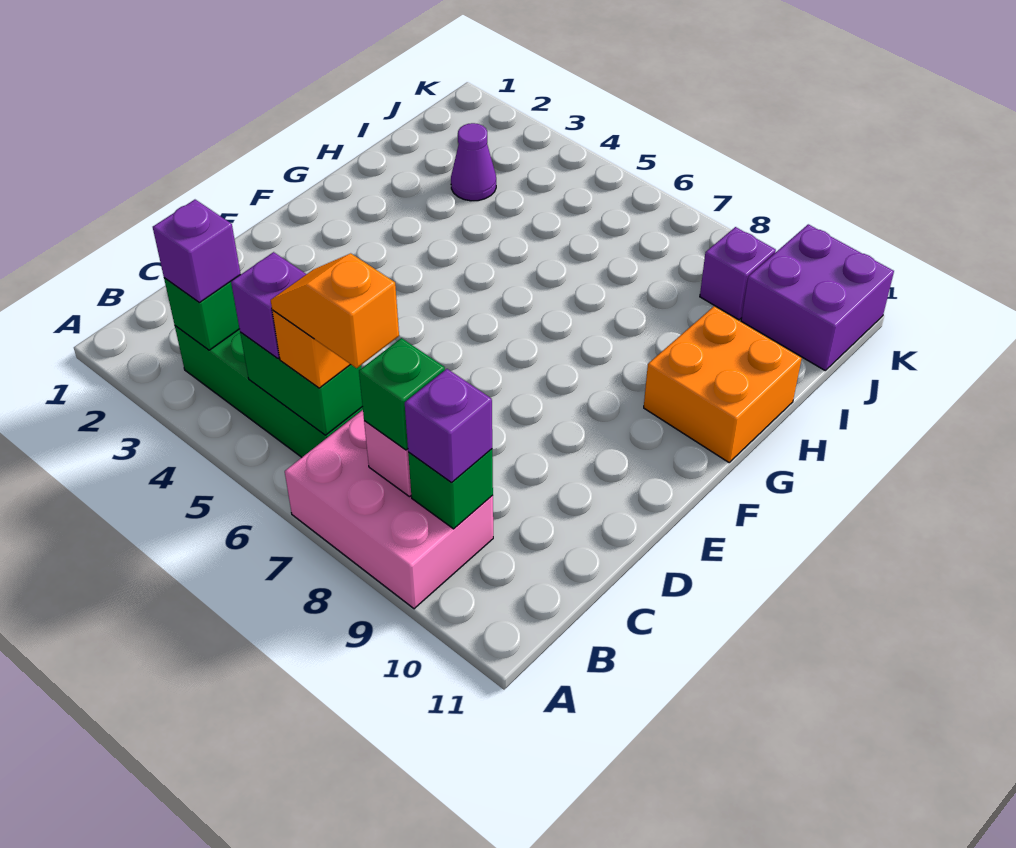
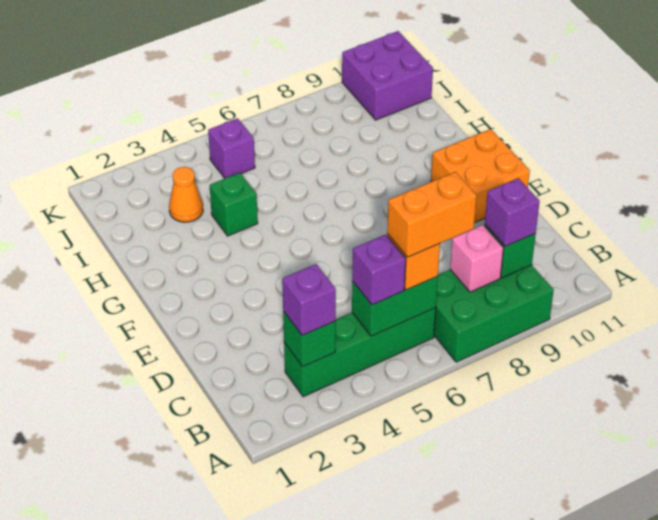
pink brick A7:B9 level 1 -> green brick A7:B9 level 1
orange slope B6:B7 level 4 top 7 -> orange brick B6:B7 level 4
green brick B8 level 3 -> green brick H4 level 1
orange brick G10:H11 level 1 -> orange brick E10:F11 level 1
purple cone I3 level 1 -> orange cone I3 level 1
purple brick J9 level 1 -> purple brick J5 level 1

